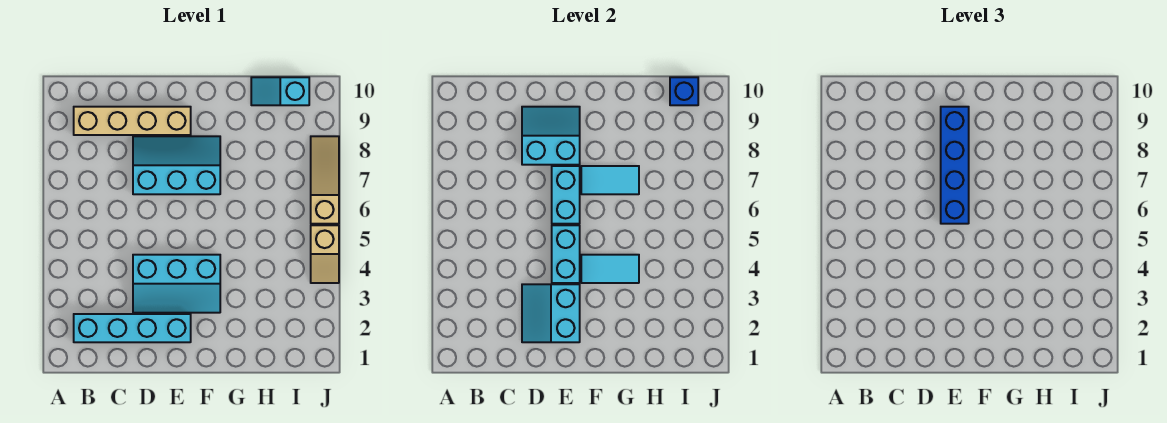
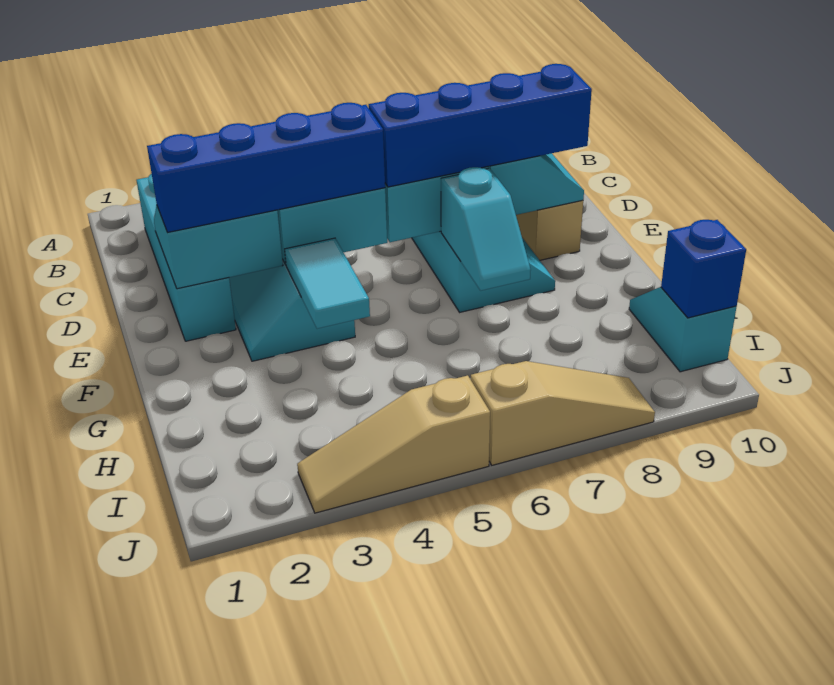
none -> blue brick E2:E5 level 3
cyan tile F7:G7 level 2 -> cyan slope F7:G7 level 2 top F
tan slope J4:J5 level 1 top 5 -> tan slope J3:J5 level 1 top 5

